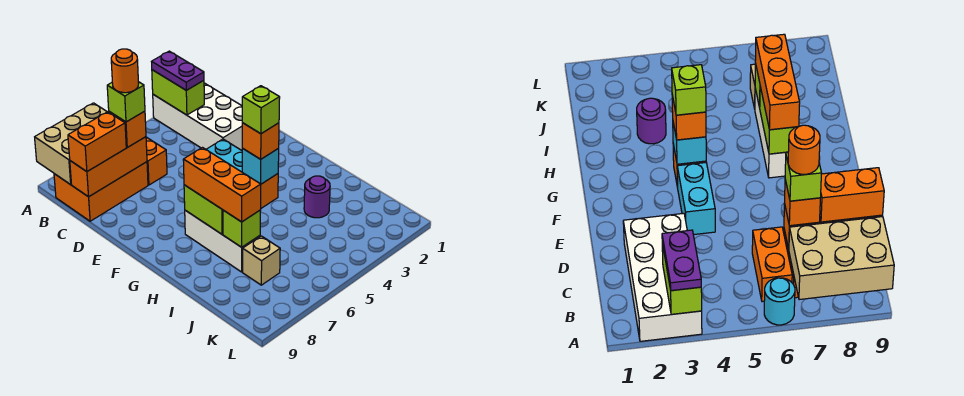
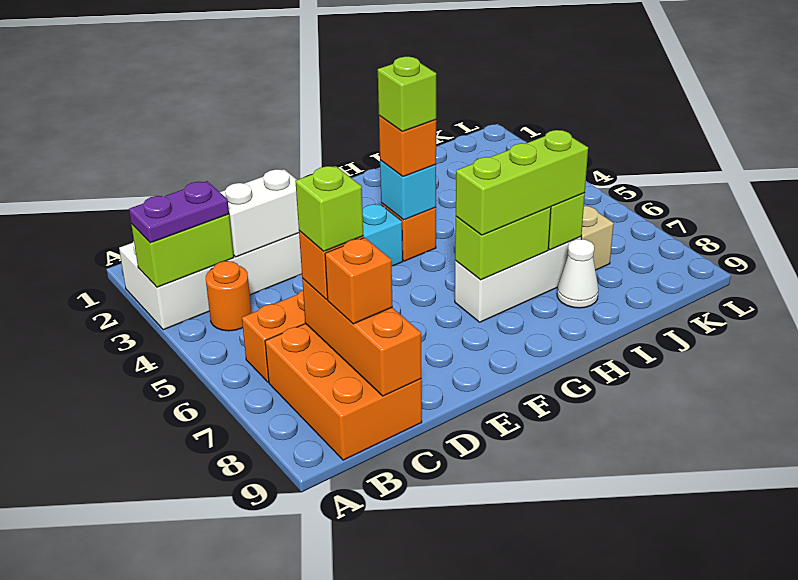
cyan round brick A6 level 1 -> none
tan brick A7:B9 level 2 -> none
none -> white brick C3:D3 level 2
orange round brick C7 level 5 -> orange round brick B4 level 1
orange brick C8:C9 level 3 -> orange brick C8 level 3
orange brick G7:I7 level 3 -> lime brick G7:I7 level 3
purple round brick I3 level 1 -> none
none -> white cone I8 level 1

